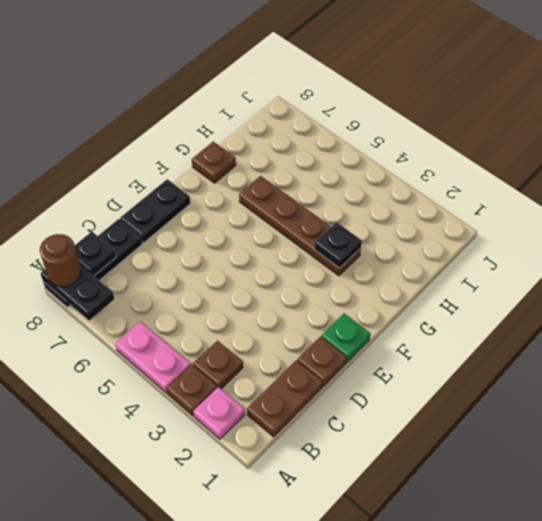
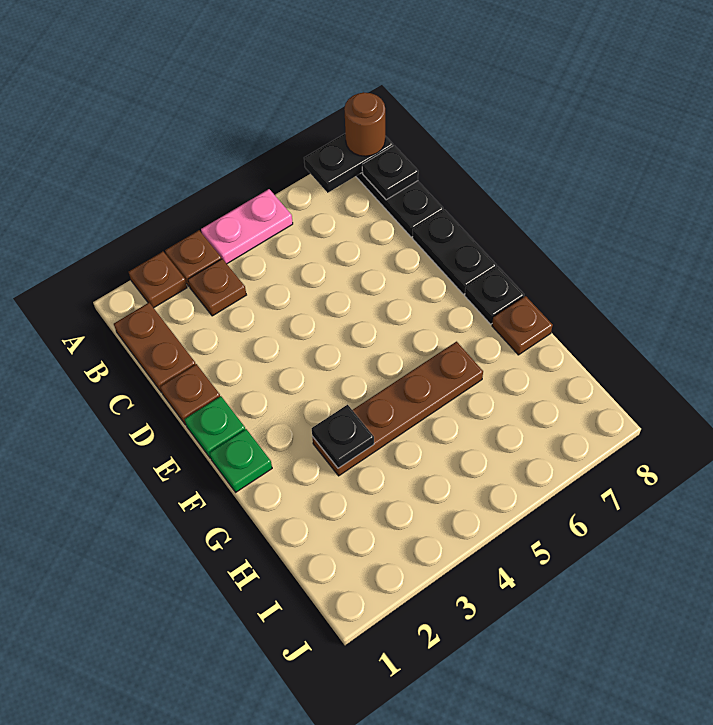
pink plate A2 level 1 -> brown plate A2 level 1
none -> green plate F1 level 1
none -> black plate F8 level 1

